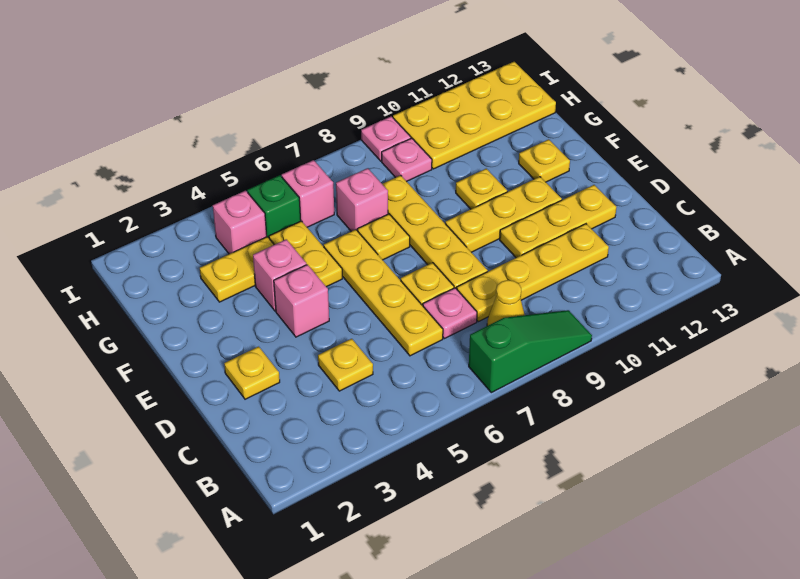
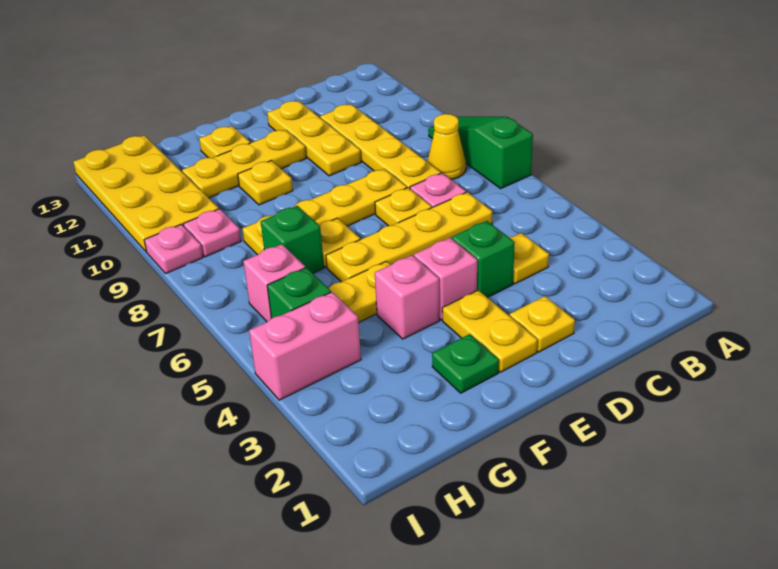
none -> green brick D4 level 1
yellow plate E9:E11 level 1 -> yellow plate E11:G11 level 1
none -> green plate F2 level 1
yellow plate G3:G4 level 1 -> yellow plate E2:E3 level 1
pink brick G7 level 1 -> green brick G7 level 1
pink brick H4 level 1 -> pink brick H4:I4 level 1

